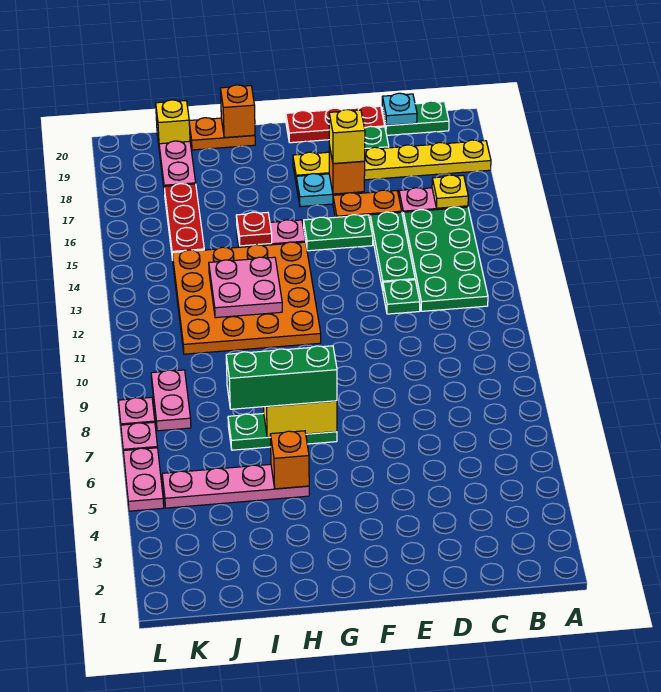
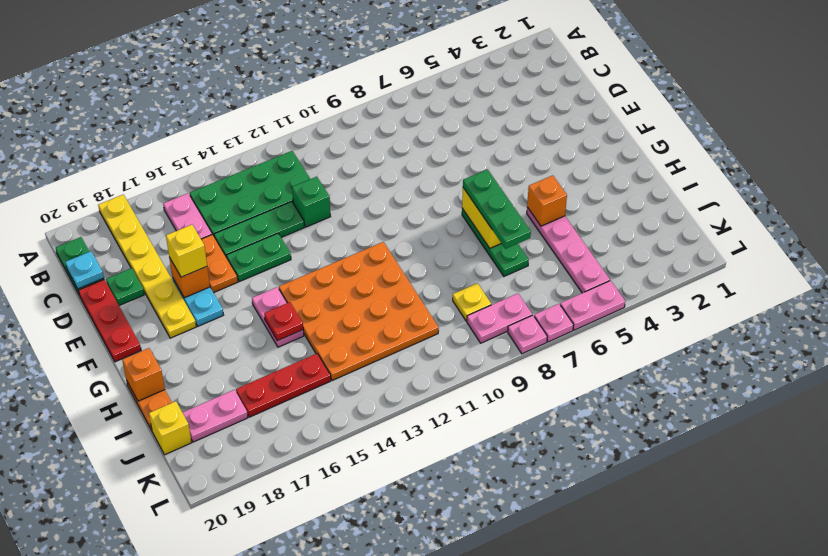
yellow plate B16 level 2 -> yellow plate J9 level 1
green plate D12 level 1 -> green brick D12 level 1
green plate E15:F15 level 1 -> green plate E14:E15 level 1
green brick G7:I7 level 3 -> green plate G7:I7 level 3
pink plate H12:I13 level 2 -> none

